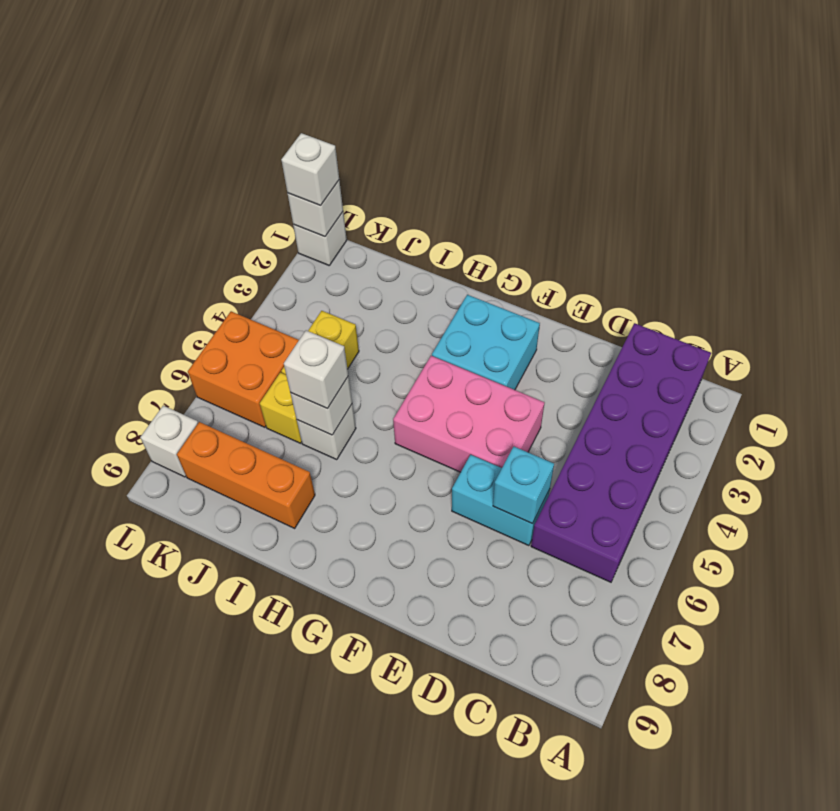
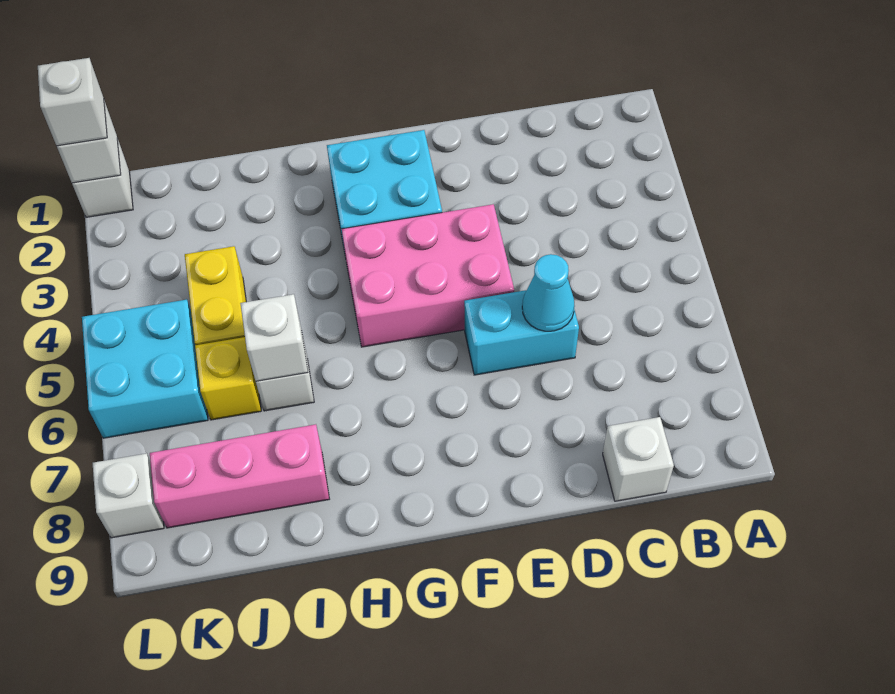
purple brick B1:C6 level 1 -> none
cyan brick D6 level 2 -> cyan cone D6 level 2
white brick I6 level 3 -> white brick C9 level 1
orange brick I8:K8 level 1 -> pink brick I8:K8 level 1
orange brick K5:L6 level 1 -> cyan brick K5:L6 level 1

